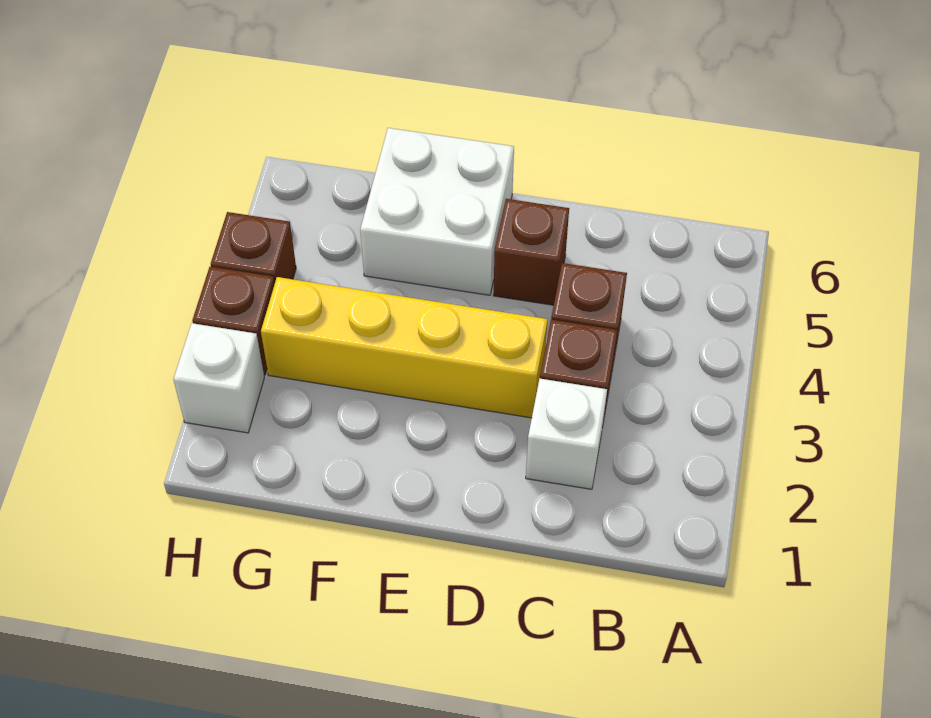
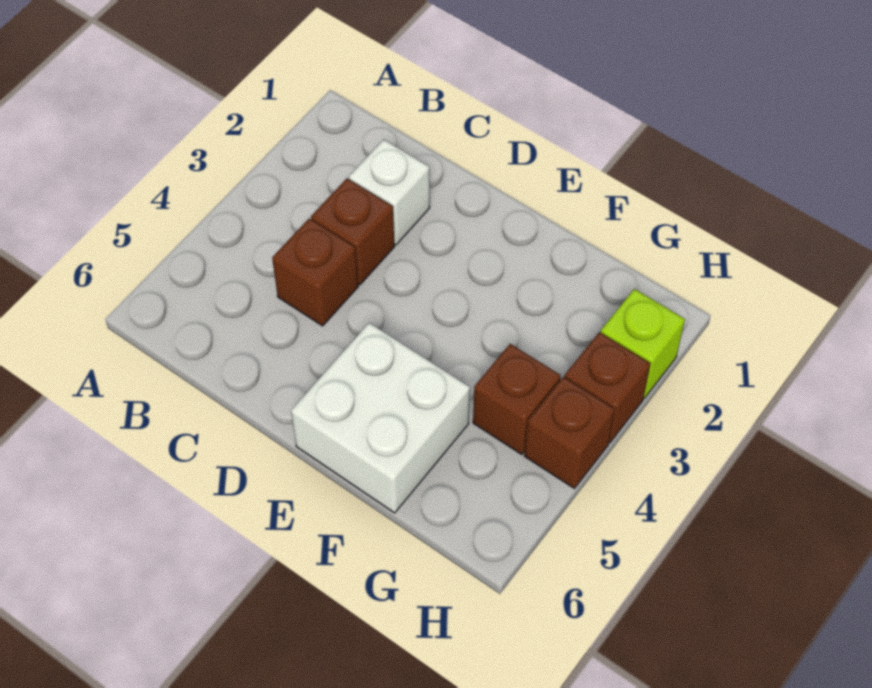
yellow brick D3:G3 level 1 -> none
brown brick D5 level 1 -> brown brick G4 level 1
white brick H2 level 1 -> lime brick H2 level 1

